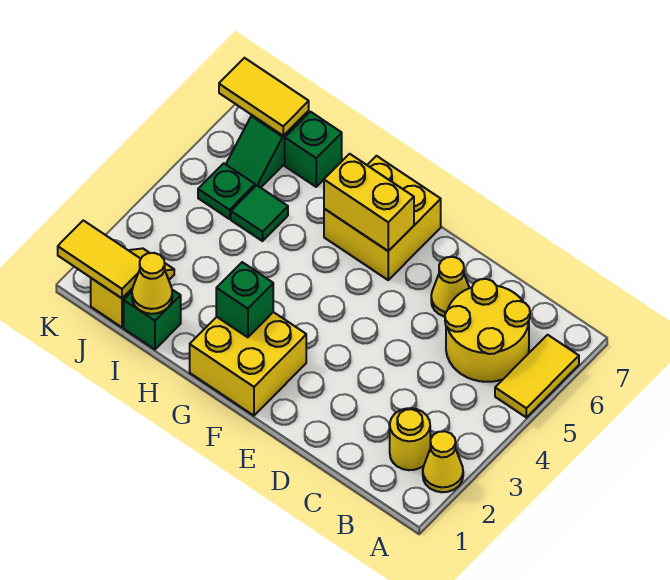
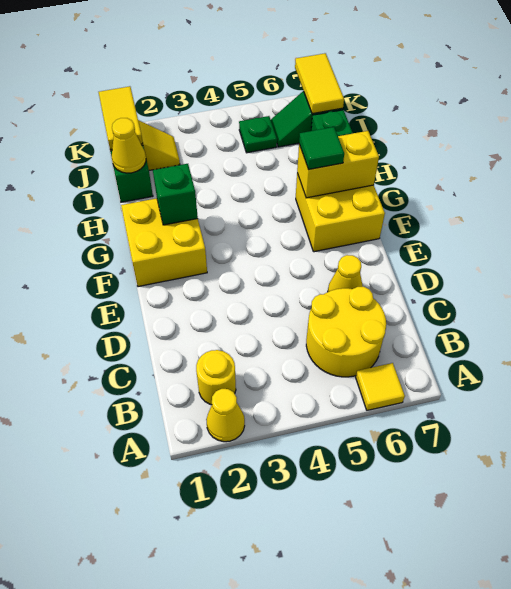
yellow tile A5:A6 level 1 -> yellow tile A6 level 1
yellow brick F6:G6 level 2 -> yellow brick G6:G7 level 2
green tile I5 level 1 -> green tile G6 level 3

